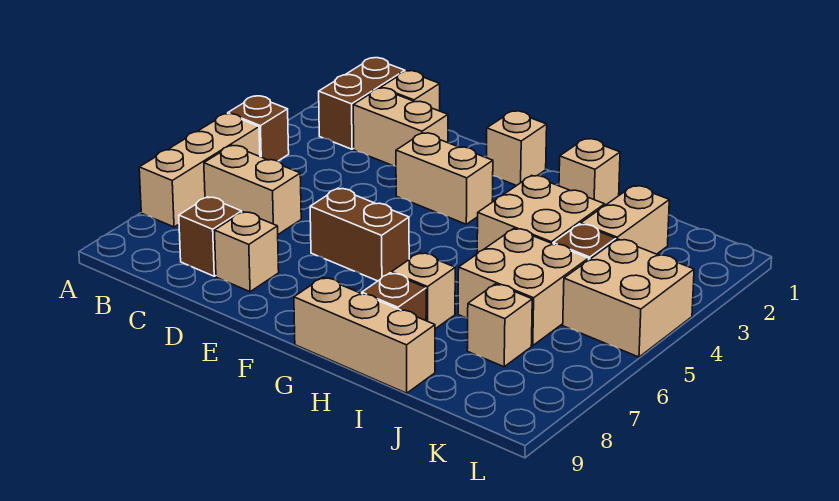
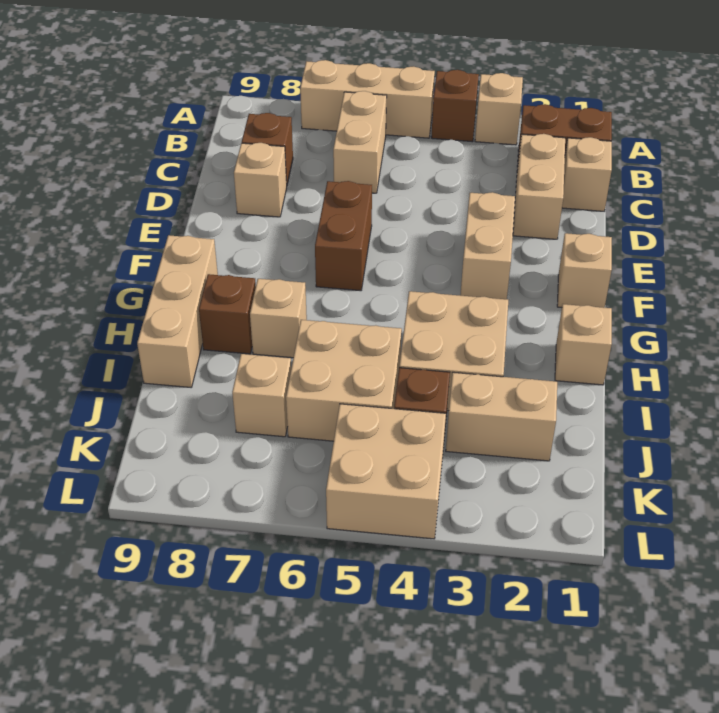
none -> tan brick A3 level 1

